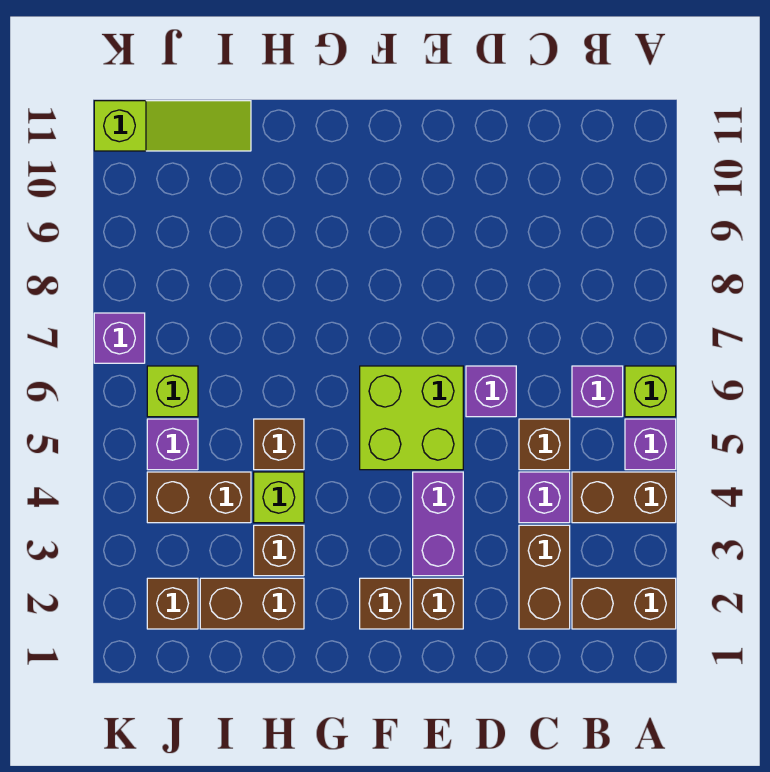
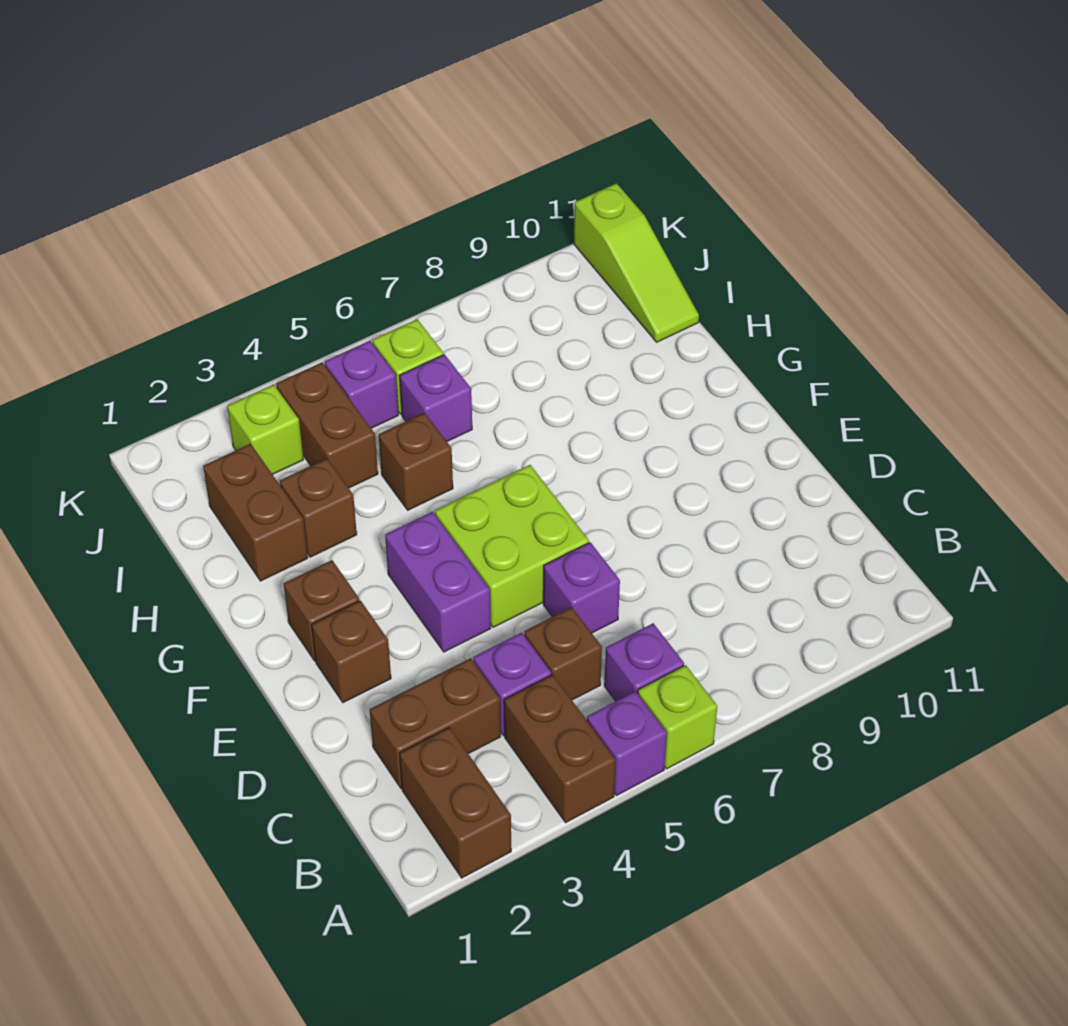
purple brick E3:E4 level 1 -> purple brick E4:F4 level 1
lime brick H4 level 1 -> lime brick J3 level 1
brown brick J2 level 1 -> none
purple brick K7 level 1 -> purple brick I6 level 1

